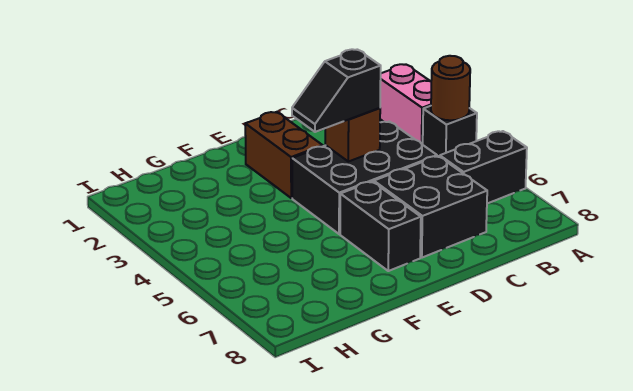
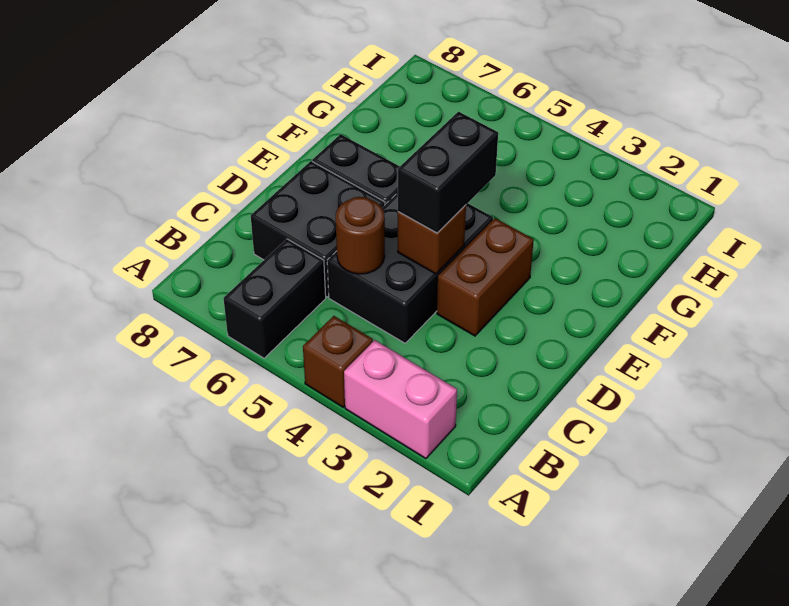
black brick A4 level 1 -> brown brick A4 level 1
brown round brick A4 level 2 -> brown round brick C5 level 2
black slope D4:E4 level 3 top D -> black brick D4:E4 level 3
brown brick E2:E3 level 1 -> brown brick D3:E3 level 1

